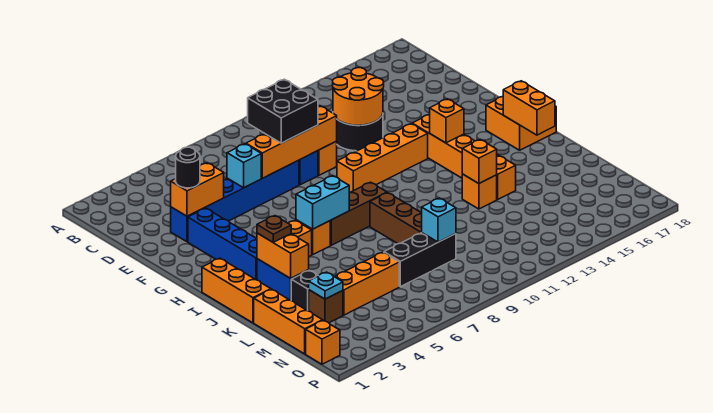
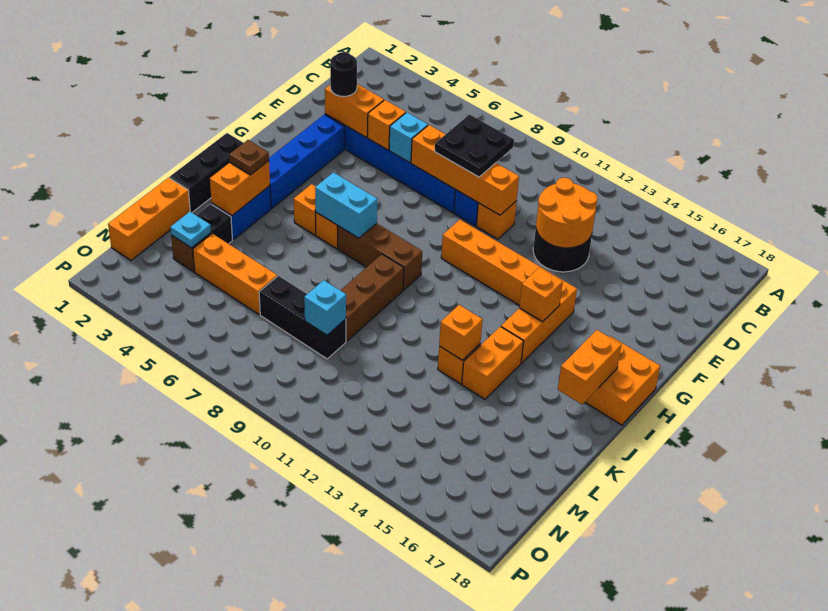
black brick D8:E9 level 3 -> black plate D8:E9 level 3
orange brick I1:K1 level 1 -> black brick I1:K1 level 1
orange brick O1 level 1 -> orange brick E5 level 2

